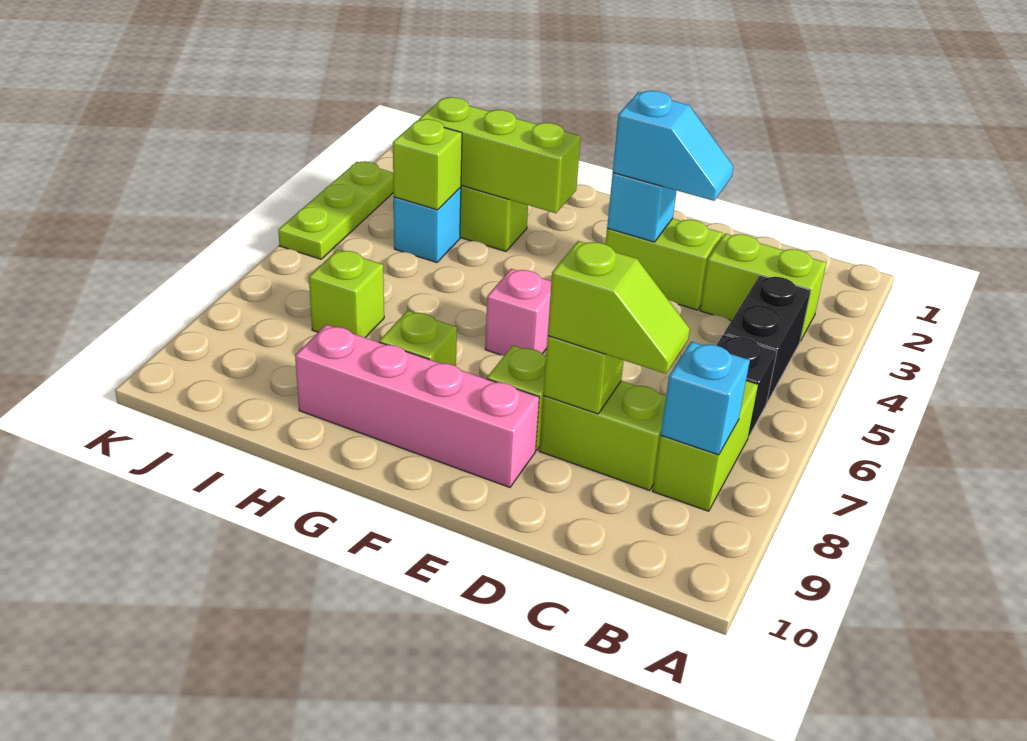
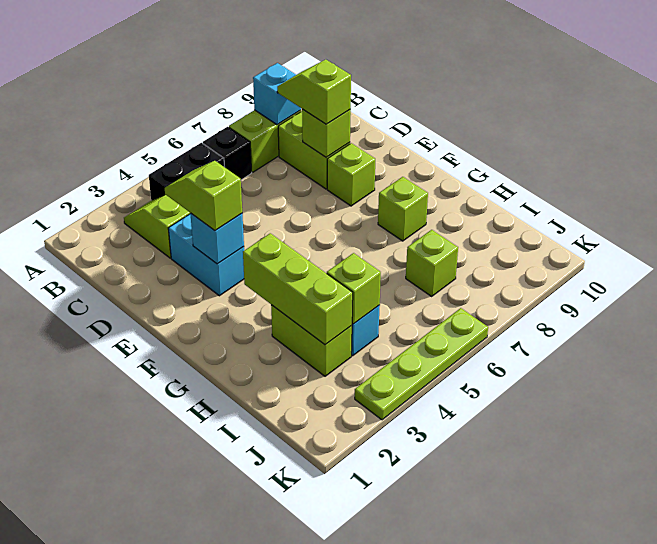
lime brick B3:C3 level 1 -> lime slope B3:C3 level 1 top C
lime brick D3:E3 level 1 -> cyan brick D3:E3 level 1
cyan slope D3:E3 level 3 top E -> lime slope D3:E3 level 3 top E
pink brick E9:H9 level 1 -> none
pink brick F6 level 1 -> none
lime plate K3:K5 level 1 -> lime plate K3:K6 level 1

